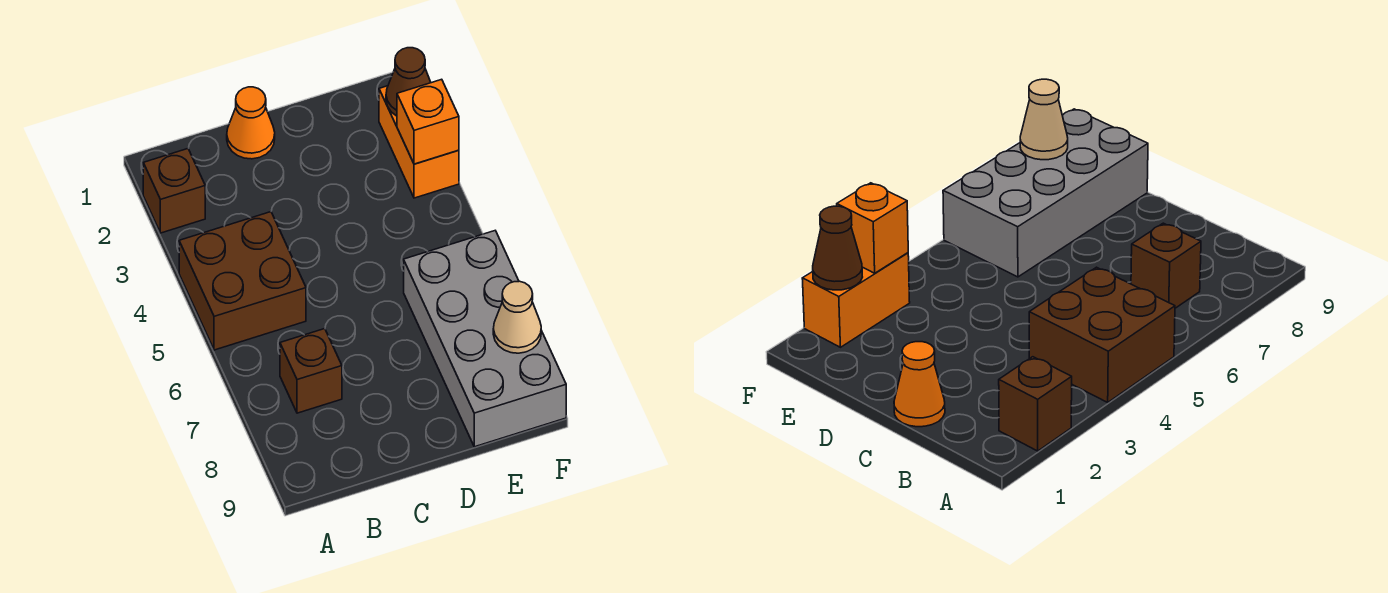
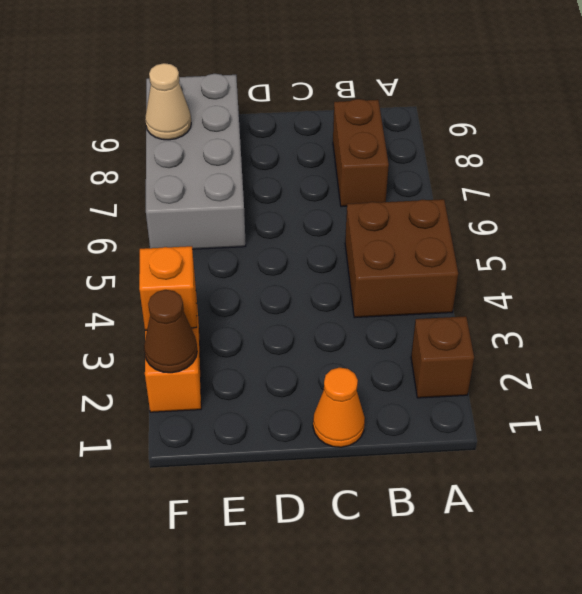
brown brick B7 level 1 -> brown brick B7:B8 level 1

